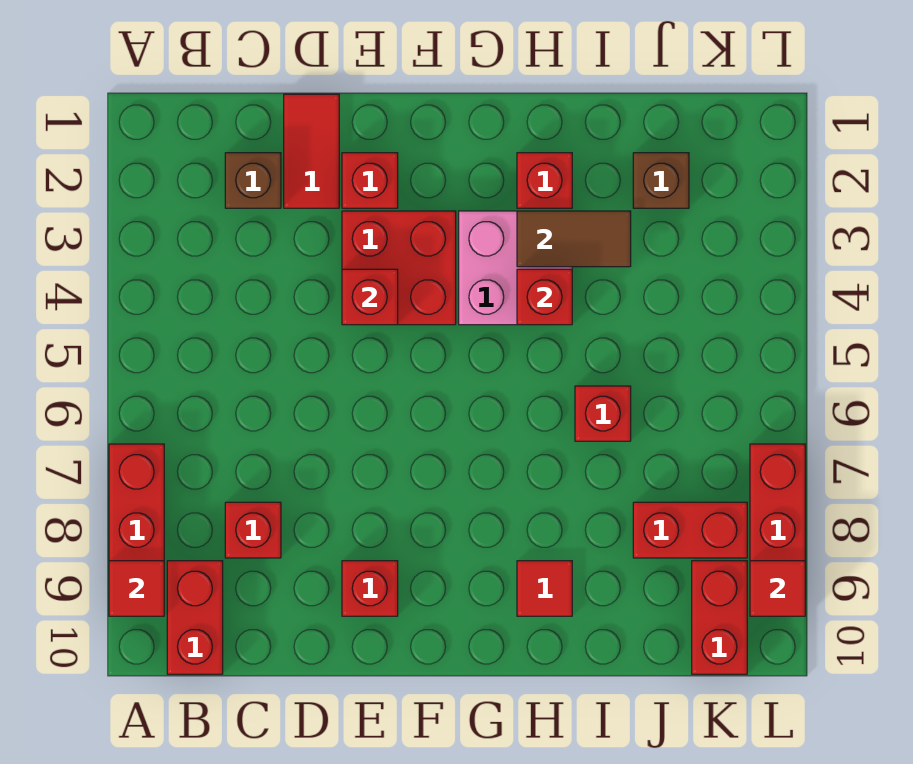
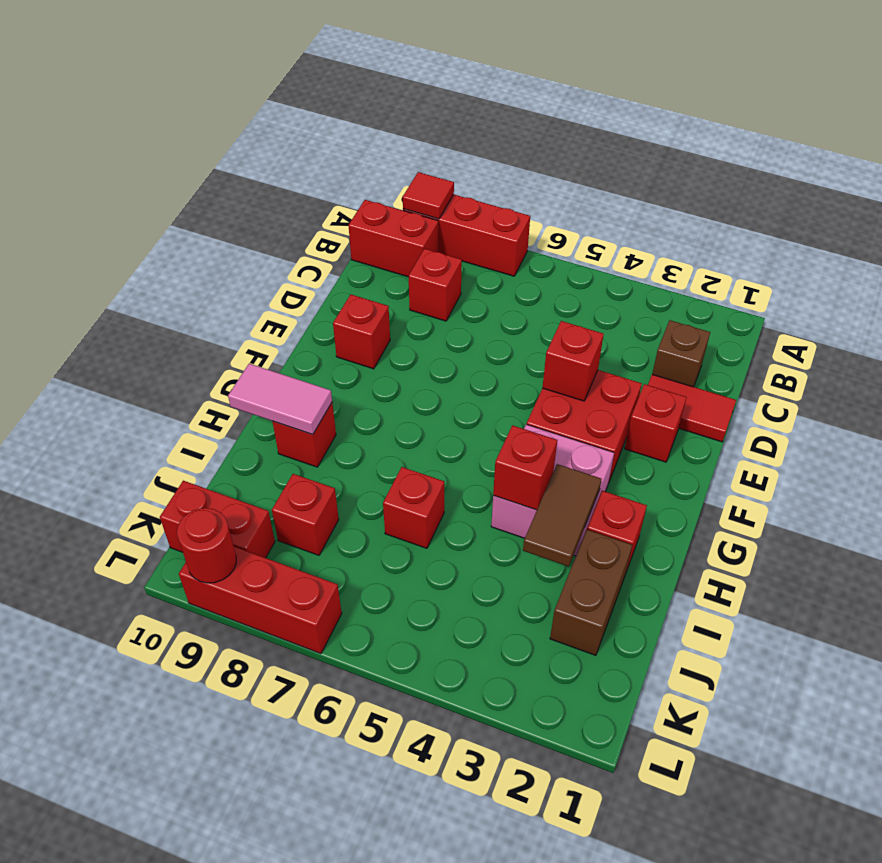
red tile H9 level 1 -> red brick H9 level 1
none -> pink tile H9:H10 level 2
brown brick J2 level 1 -> brown brick I2:J2 level 1
red brick J8:K8 level 1 -> red brick J8 level 1
red tile L9 level 2 -> red round brick L9 level 2

